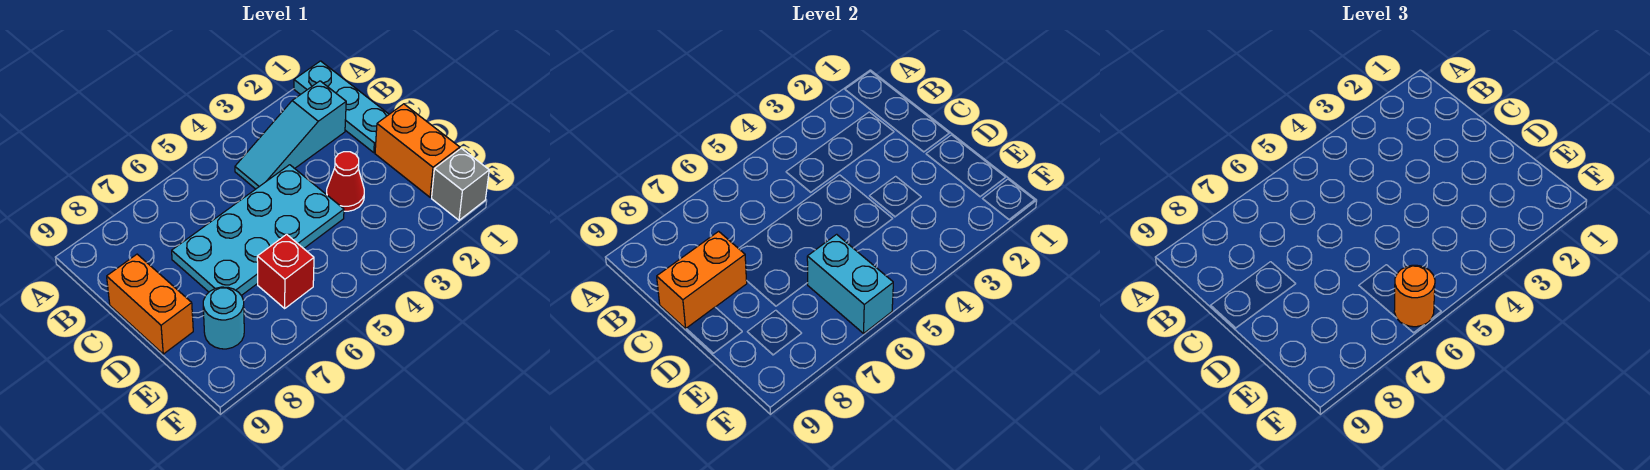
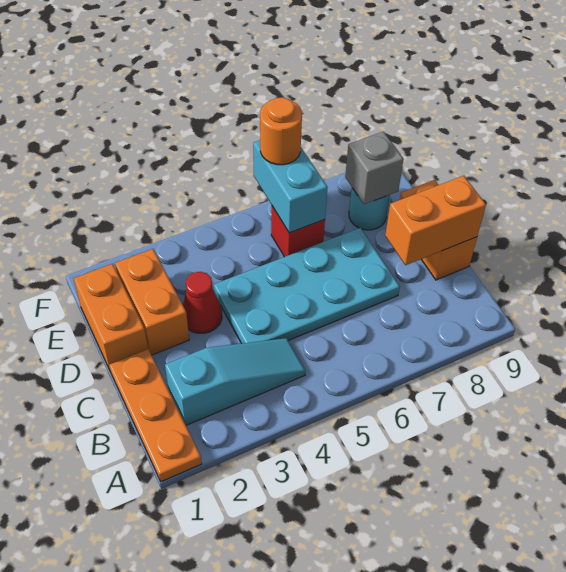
cyan plate A1:C1 level 1 -> orange plate A1:C1 level 1
none -> orange brick D2:E2 level 1
grey brick F1 level 1 -> grey brick E8 level 2

